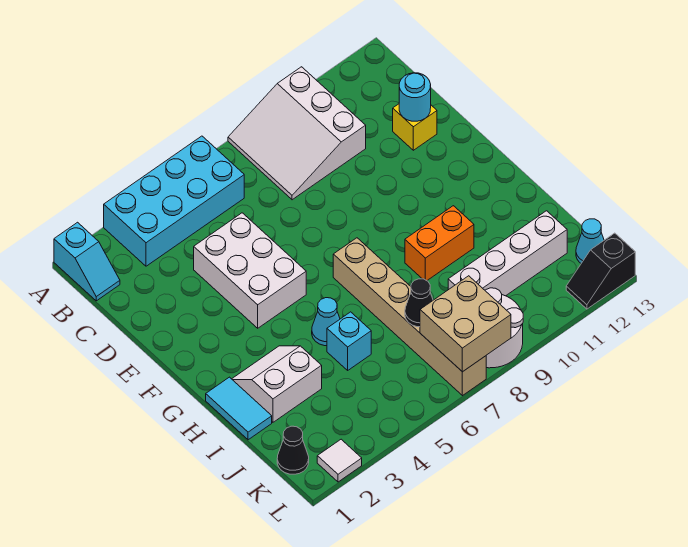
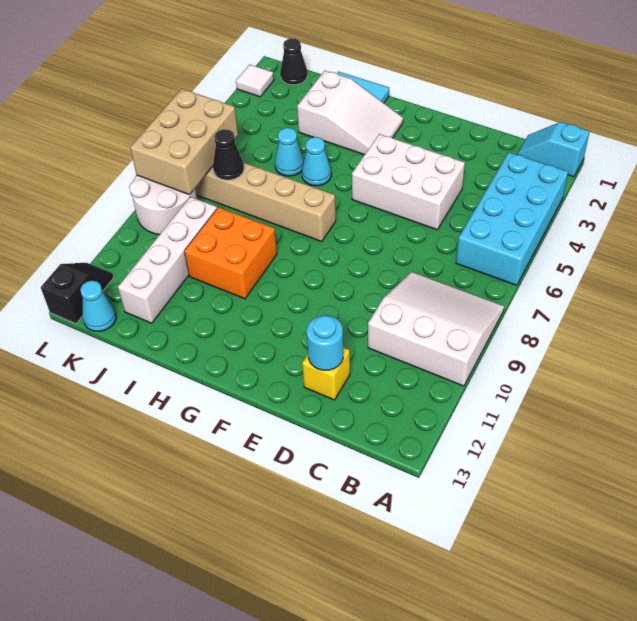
white slope H2:I3 level 1 top I -> white slope G2:I3 level 1 top I
orange brick H9:H10 level 1 -> orange brick H9:I10 level 1
cyan brick I5 level 1 -> cyan cone I5 level 1
tan brick K7:L8 level 2 -> tan brick K6:L8 level 2

